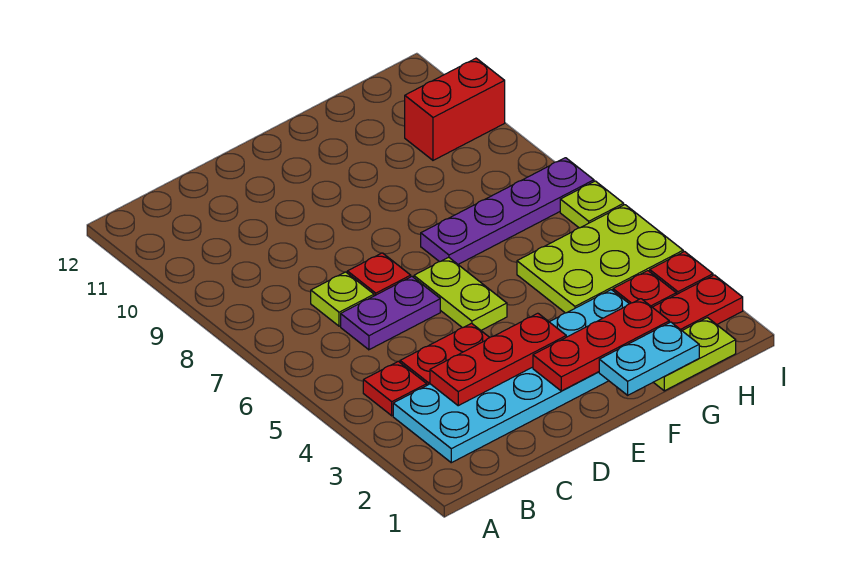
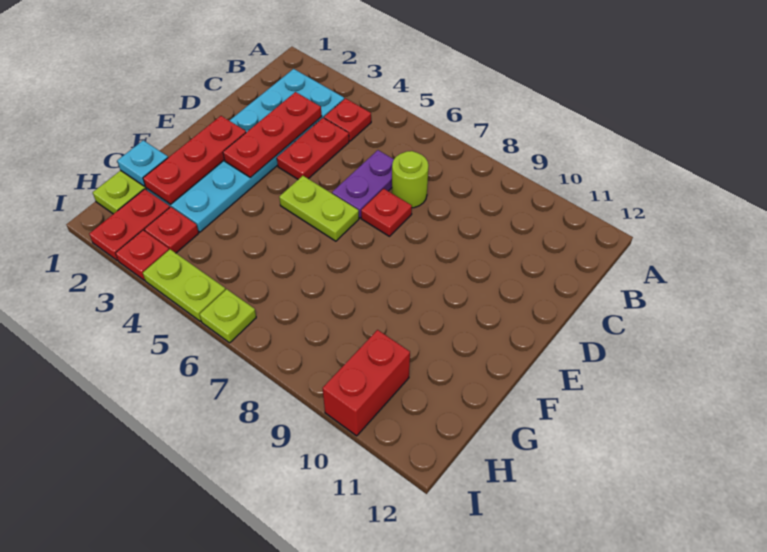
lime plate C7 level 1 -> lime round brick C7 level 1
cyan plate F1:G1 level 2 -> cyan plate G1 level 2
purple plate F7:I7 level 1 -> none
lime plate G4:I5 level 1 -> lime plate I4:I5 level 1

